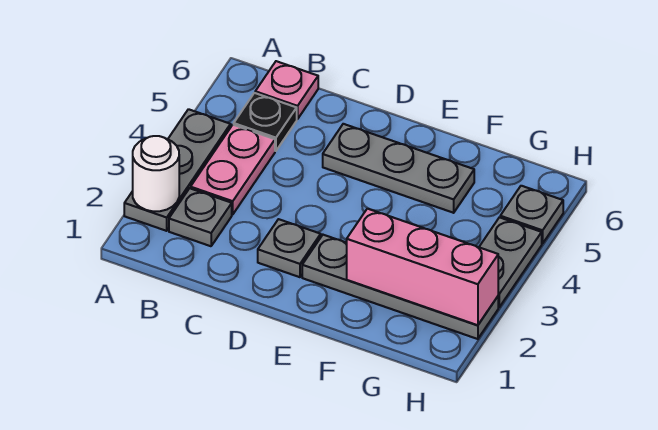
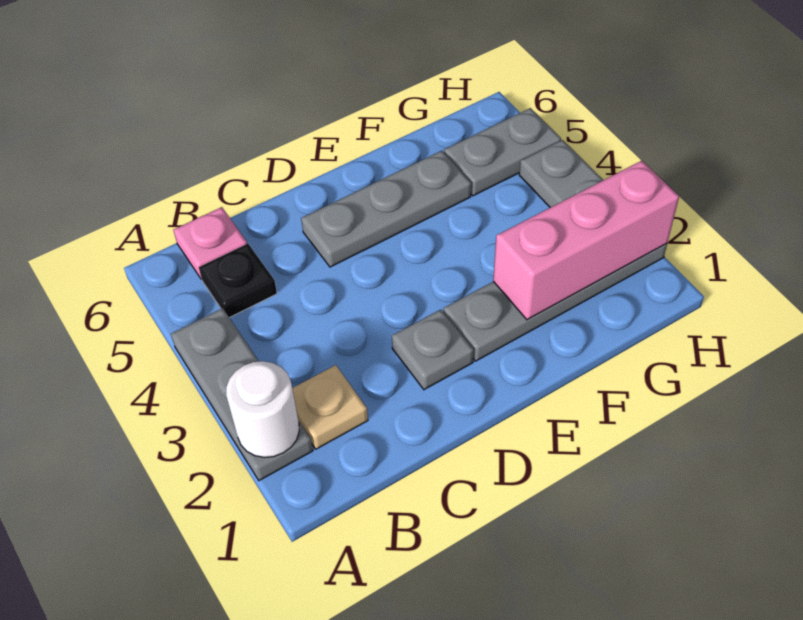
grey plate B2 level 1 -> tan plate B2 level 1
pink plate B3:B4 level 1 -> none
grey plate H5 level 1 -> grey plate G5:H5 level 1

